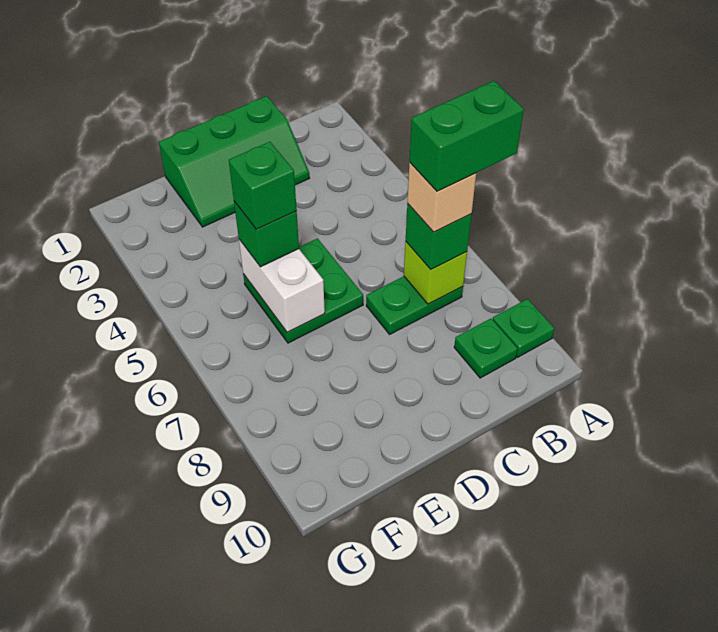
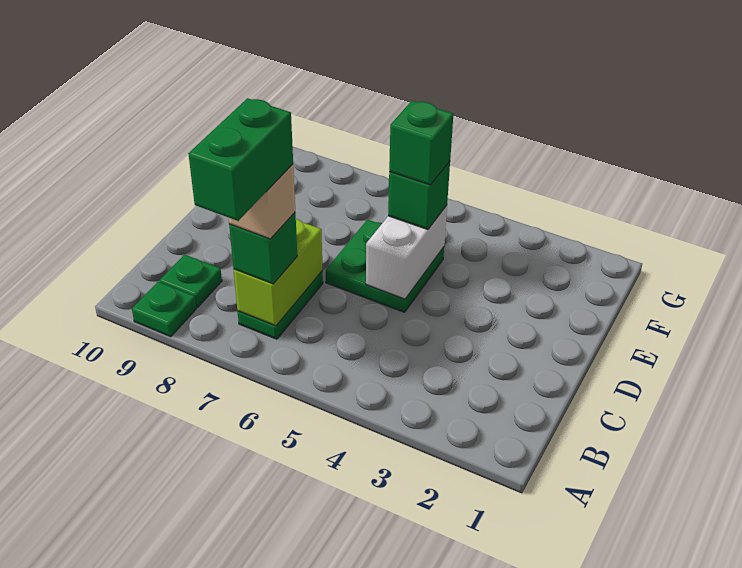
lime brick B7 level 2 -> lime brick B7:C7 level 2
green slope C1:E2 level 1 top 1 -> none
white brick E5:E6 level 2 -> white brick D5:E5 level 2

